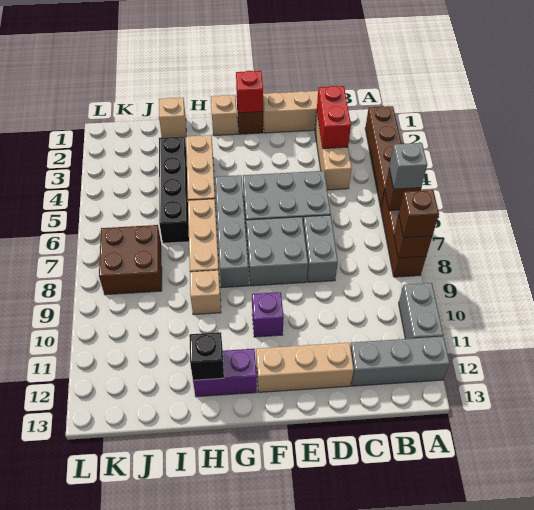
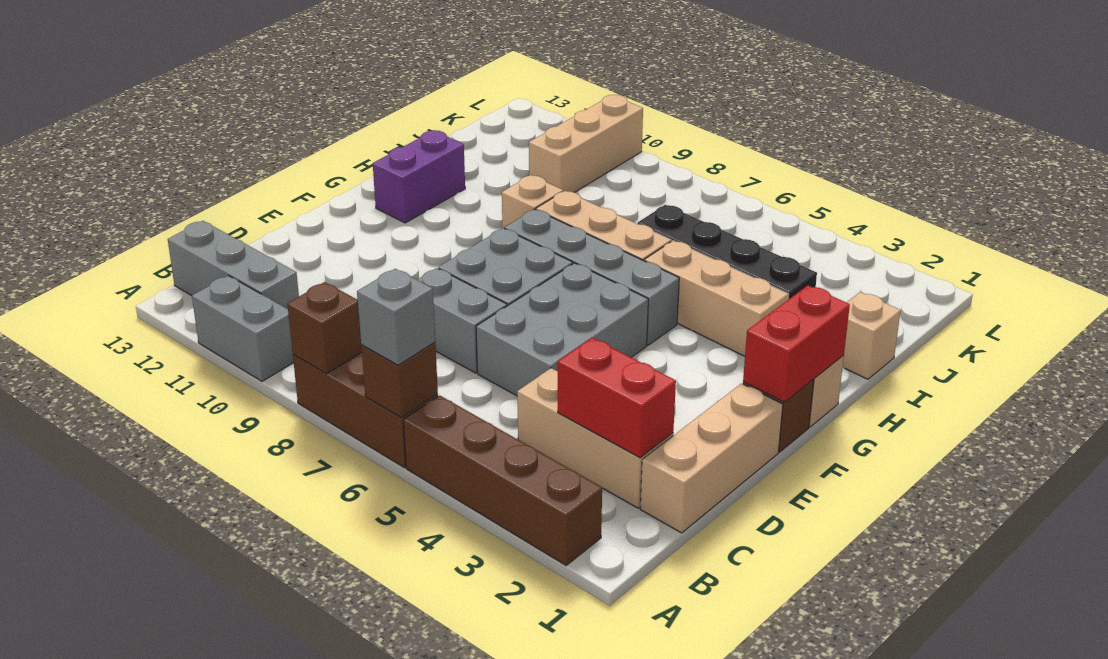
brown brick A8 level 3 -> none
grey brick A12:C12 level 1 -> grey brick B11:B13 level 1
tan brick D12:F12 level 1 -> tan brick J10:L10 level 1
red brick F1 level 2 -> red brick F1:G1 level 2
purple brick F10 level 1 -> none
black brick H12 level 2 -> none
brown brick J7:K8 level 1 -> none

